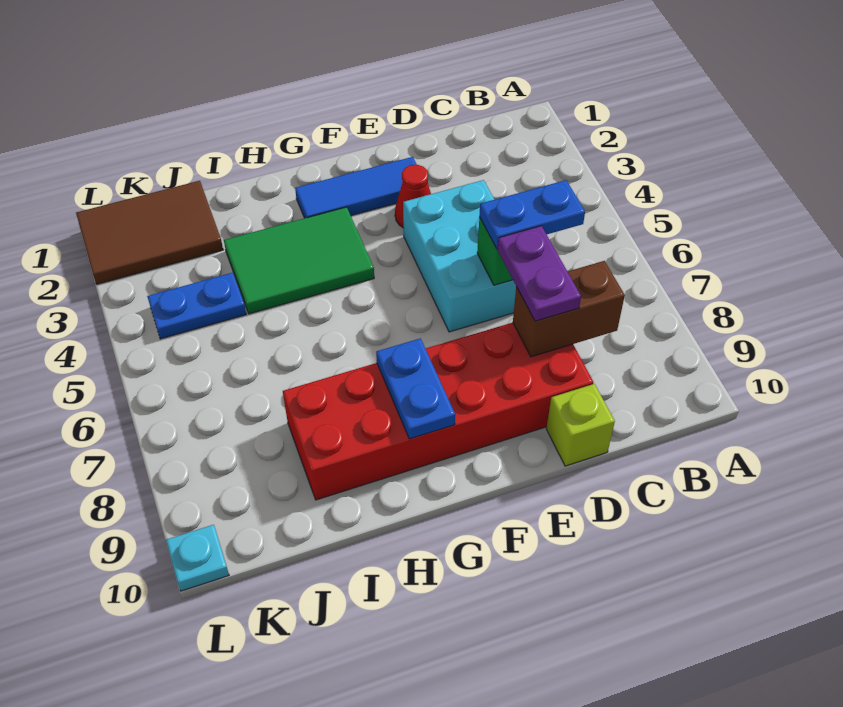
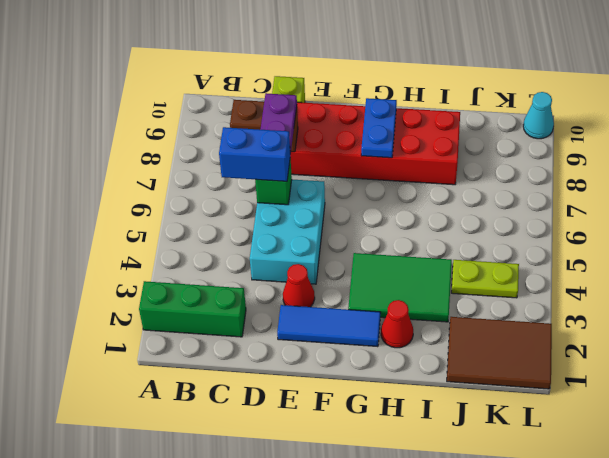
none -> green brick A2:C2 level 1
blue plate C6:D6 level 3 -> blue brick C6:D6 level 3
none -> red cone H2 level 1
blue plate J4:K4 level 1 -> lime plate J4:K4 level 1
cyan plate L10 level 1 -> cyan cone L10 level 1

